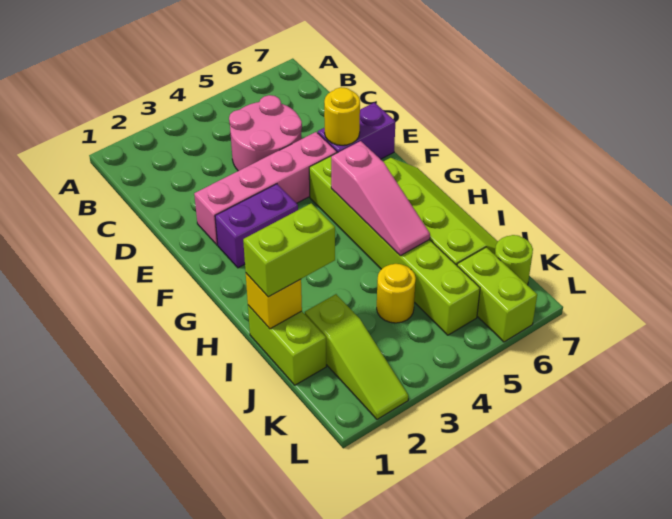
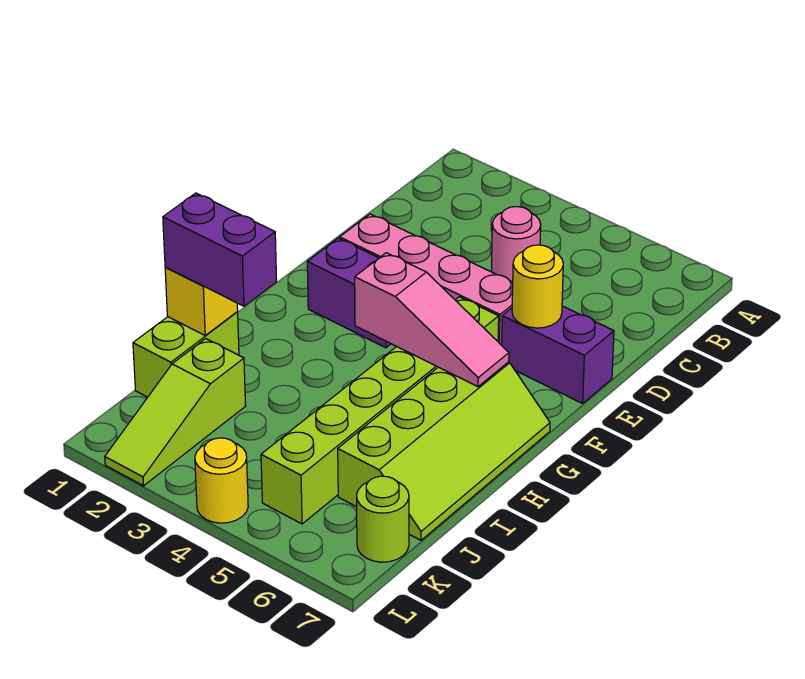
pink round brick C4:D5 level 1 -> pink round brick C4 level 1
pink slope G5:I5 level 2 top G -> pink slope G4:G6 level 2 top 4
lime brick I1:I2 level 3 -> purple brick I1:I2 level 3
yellow round brick J4 level 1 -> yellow round brick L4 level 1
lime brick K6:L6 level 1 -> none

